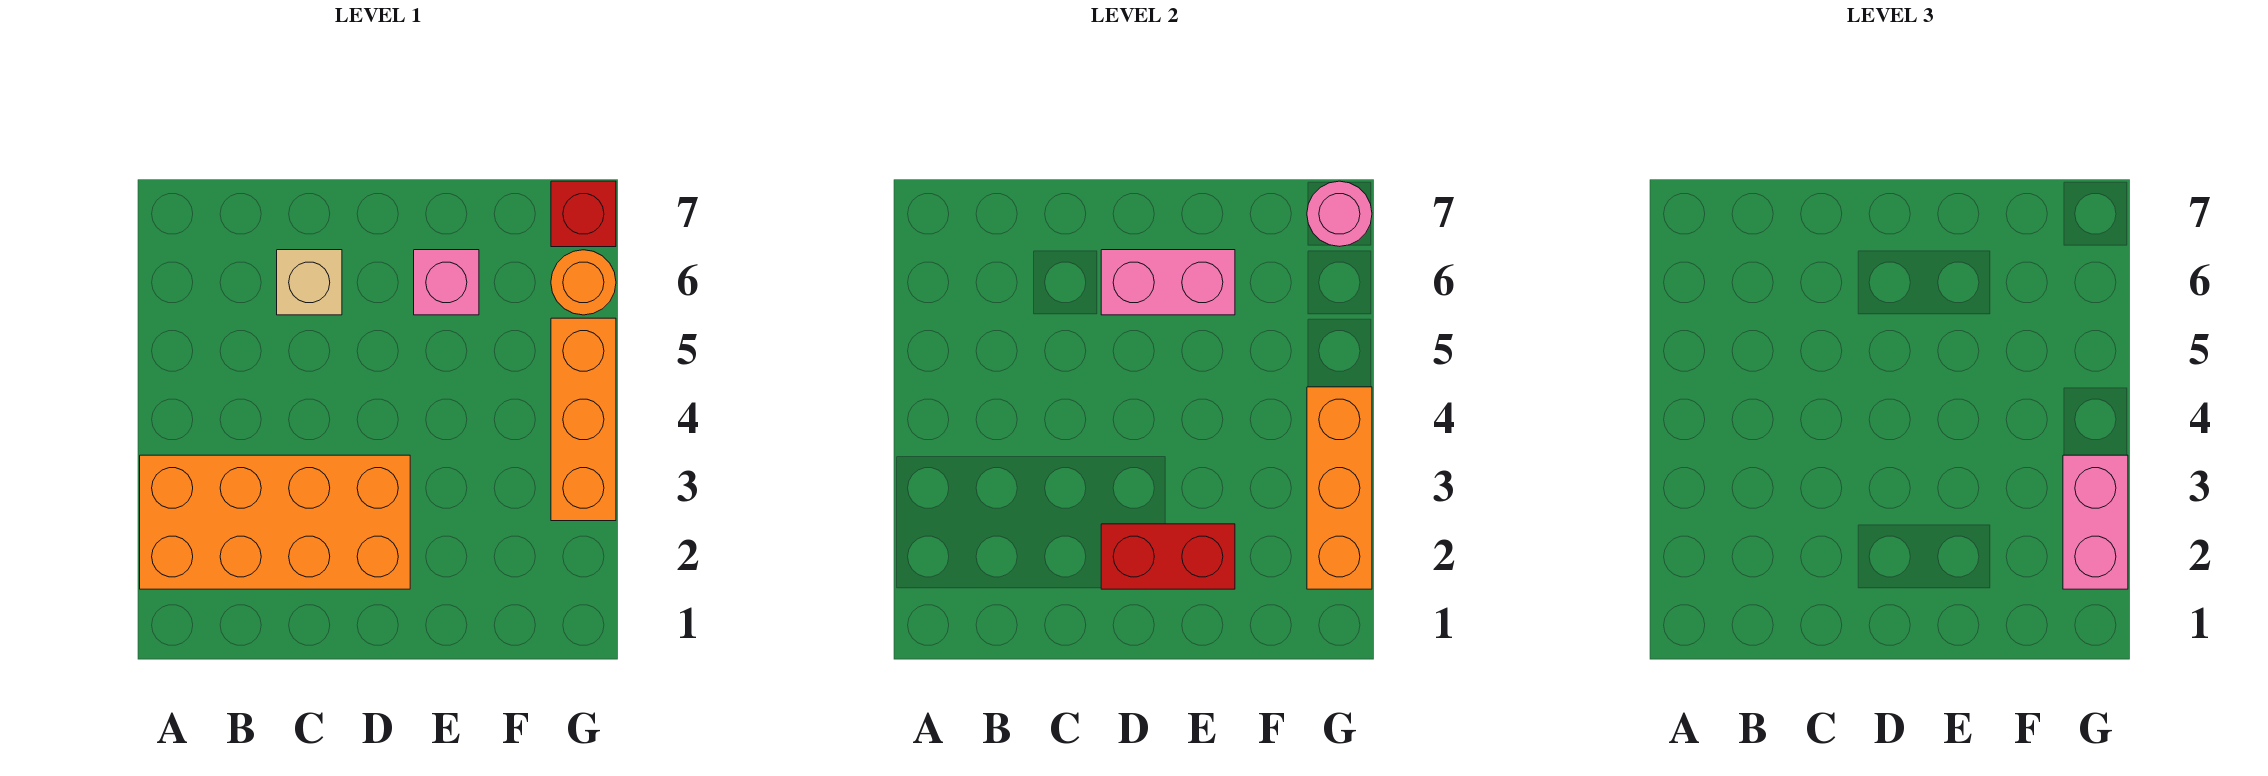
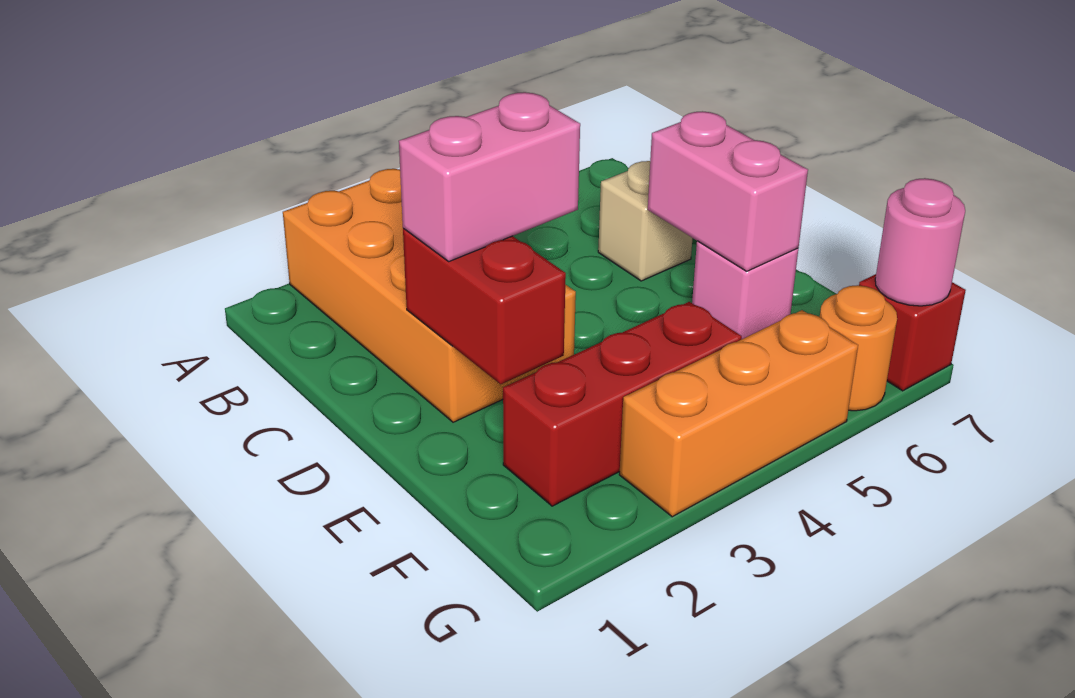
none -> red brick F2:F4 level 1
orange brick G2:G4 level 2 -> none
pink brick G2:G3 level 3 -> pink brick D2:D3 level 3

